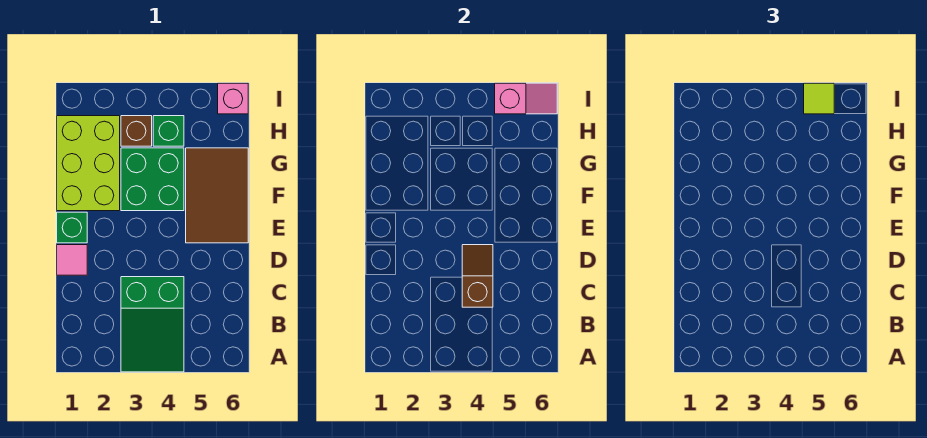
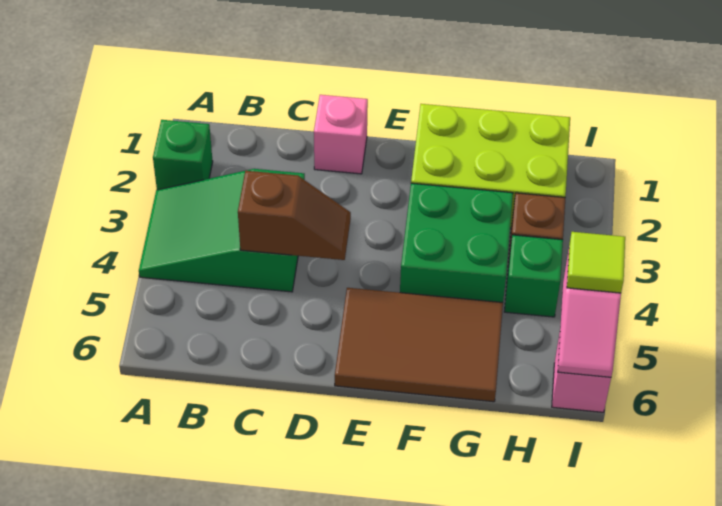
pink tile D1 level 1 -> pink brick D1 level 1
green brick E1 level 1 -> green brick A2 level 1

